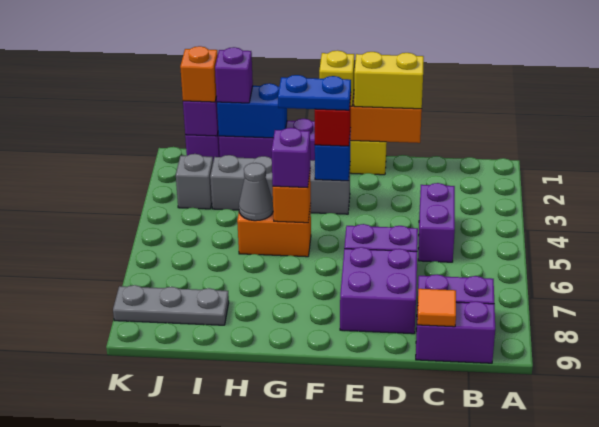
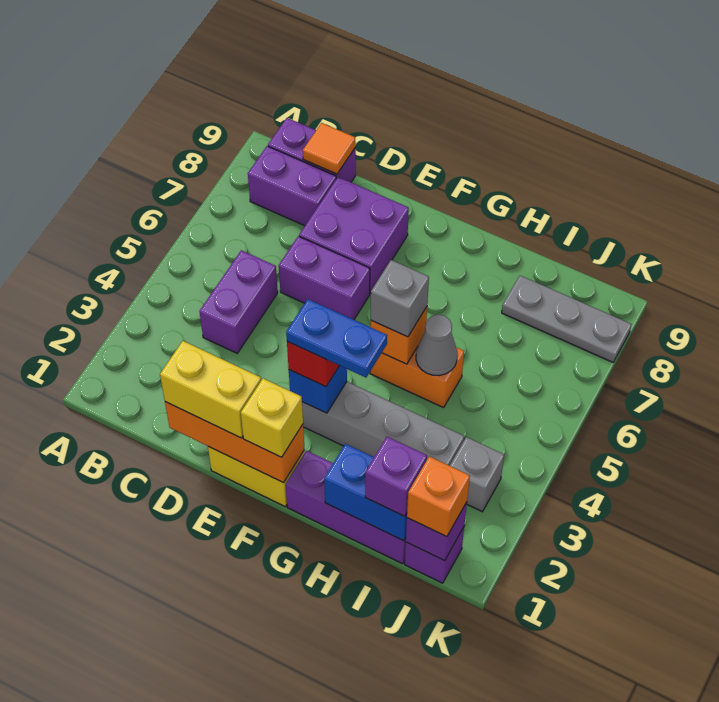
purple brick G5 level 3 -> grey brick G5 level 3

